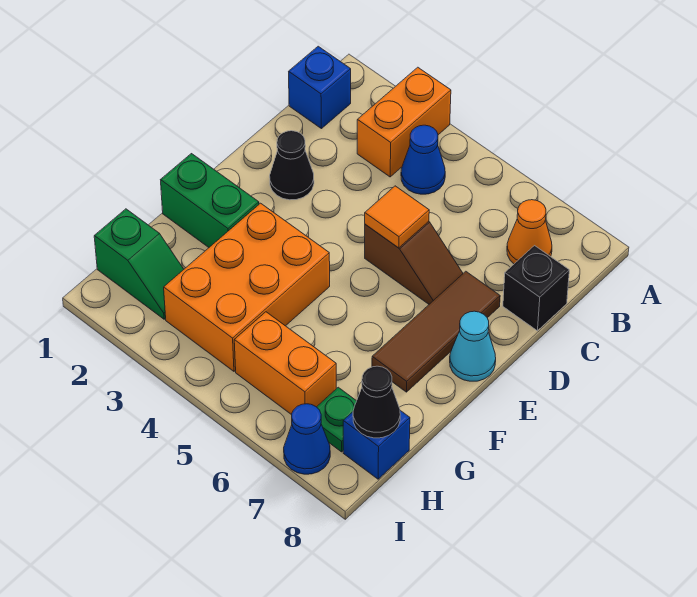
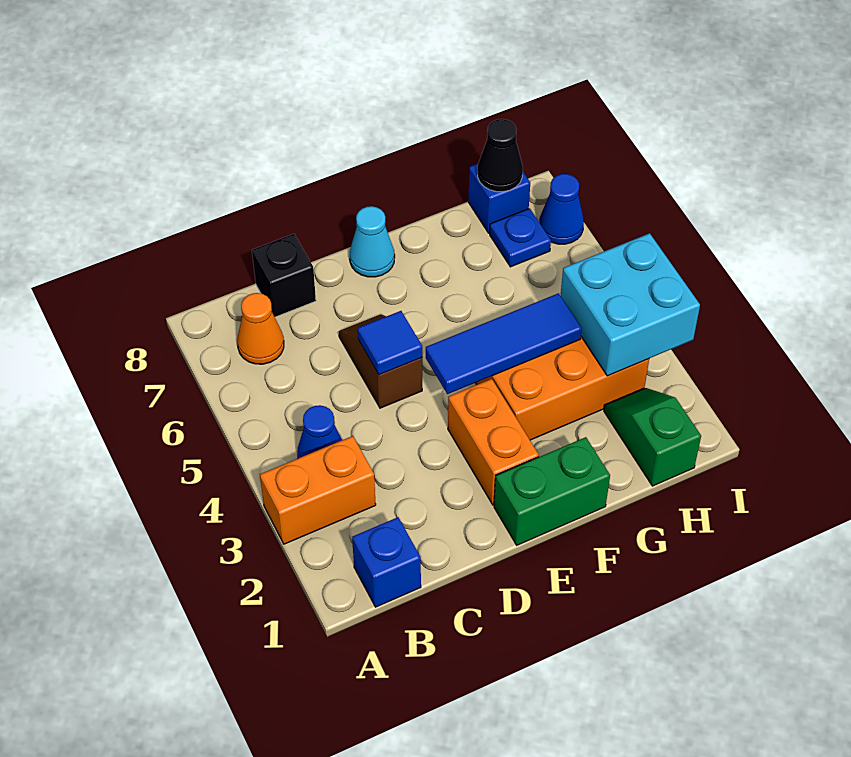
black cone D2 level 1 -> none
orange tile D5 level 2 -> blue tile D5 level 2
brown tile D7:F7 level 1 -> none
none -> blue tile E4:G4 level 2
green brick F1:F2 level 1 -> green brick E1:F1 level 1
none -> cyan brick H3:I4 level 2
orange brick H5:H6 level 1 -> orange brick E2:E3 level 1
green plate H7 level 1 -> blue plate H7 level 1

